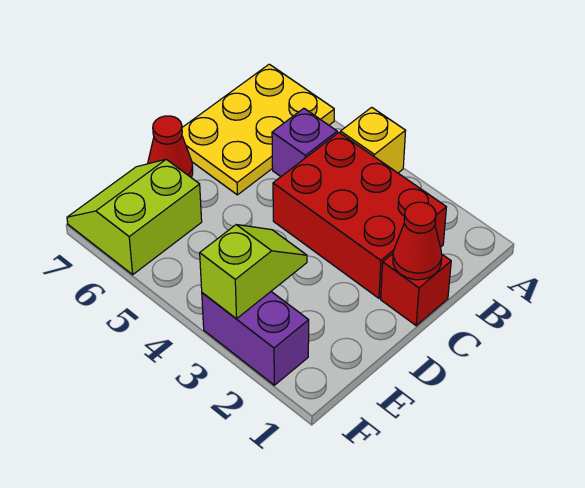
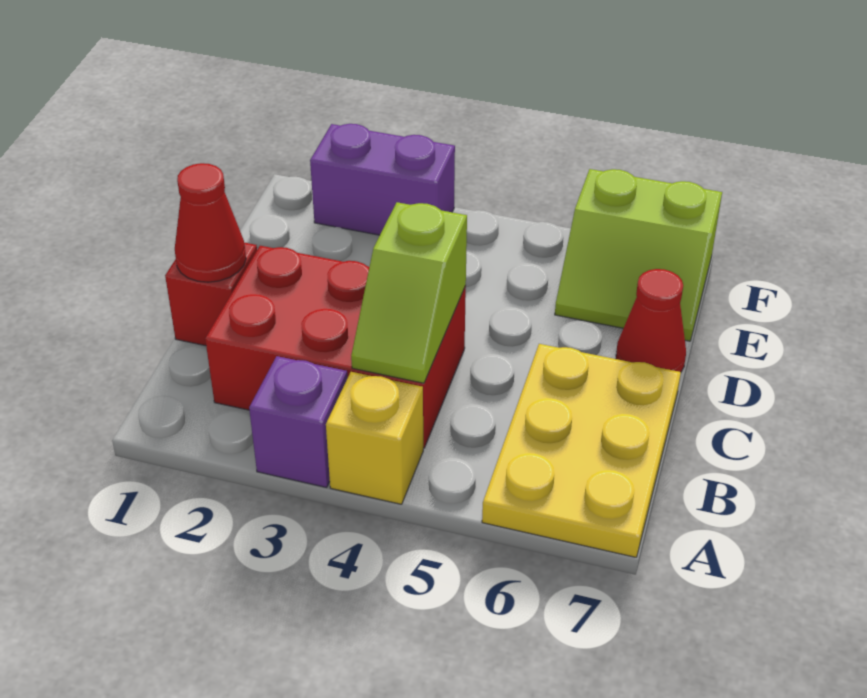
purple brick B5 level 1 -> purple brick A3 level 1
lime slope E3:F3 level 2 top F -> lime slope B4:C4 level 2 top C
lime slope E6:F7 level 1 top 6 -> lime slope E6:F7 level 1 top F

